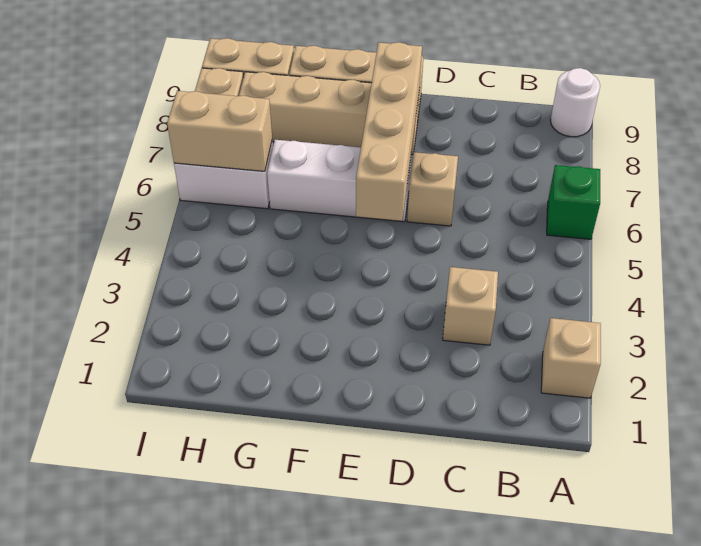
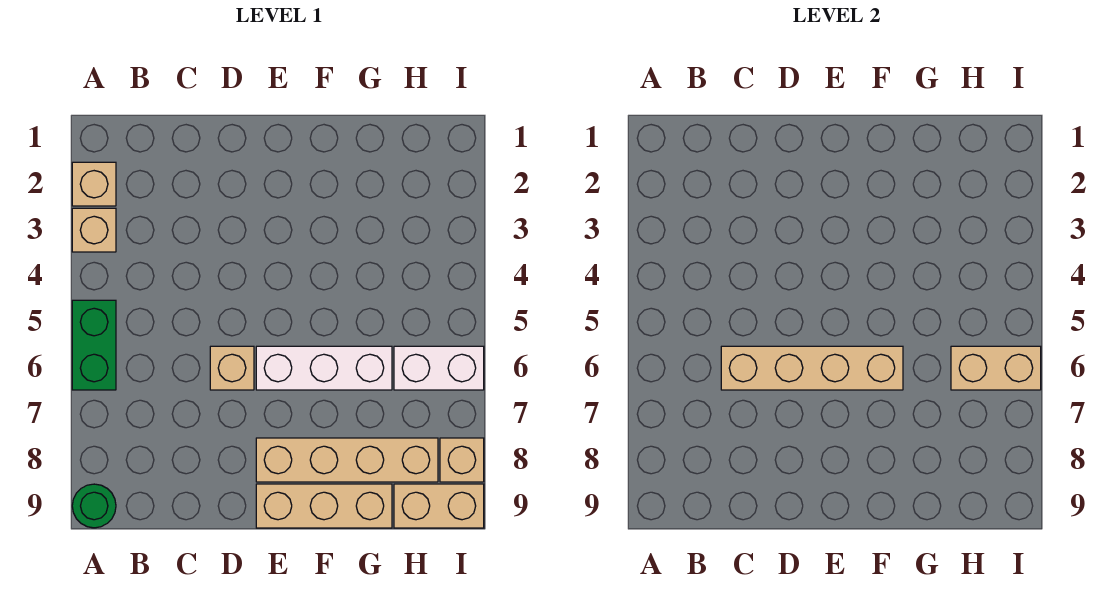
green brick A6 level 1 -> green brick A5:A6 level 1
white round brick A9 level 1 -> green round brick A9 level 1
tan brick C3 level 1 -> tan brick A3 level 1
tan brick E5:E8 level 2 -> tan brick C6:F6 level 2

